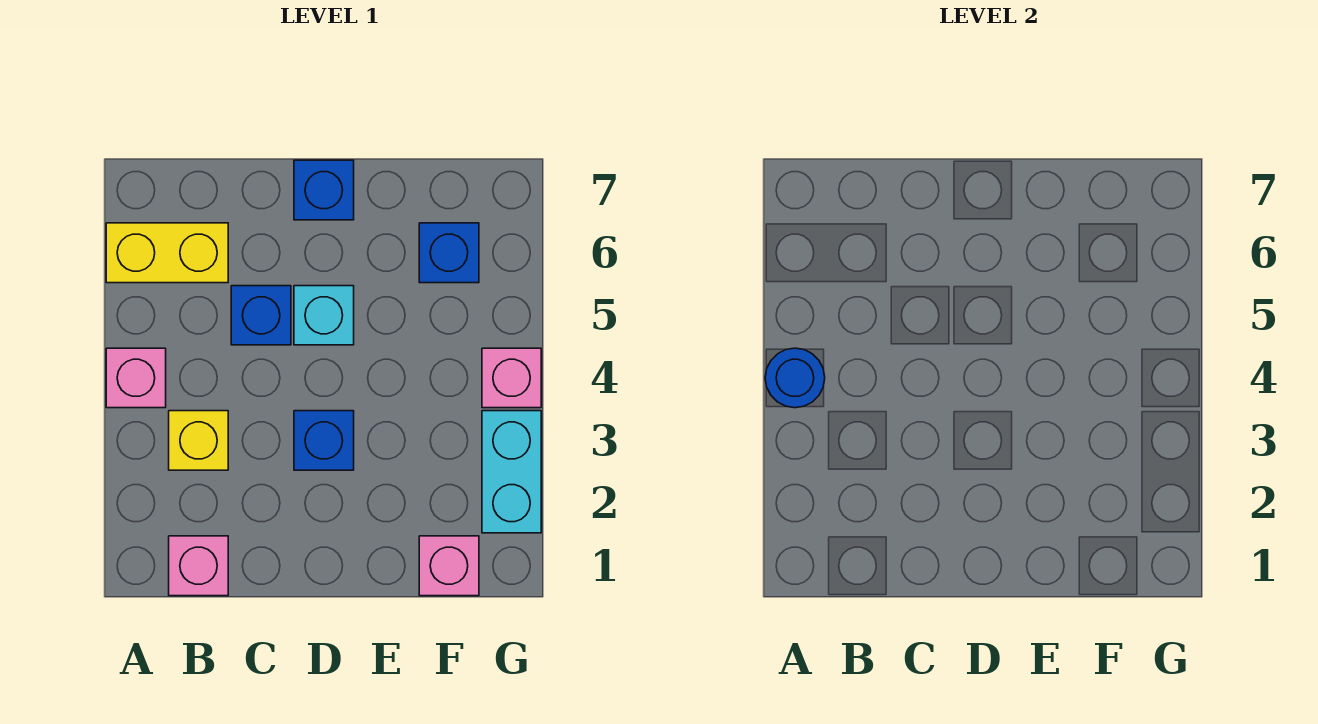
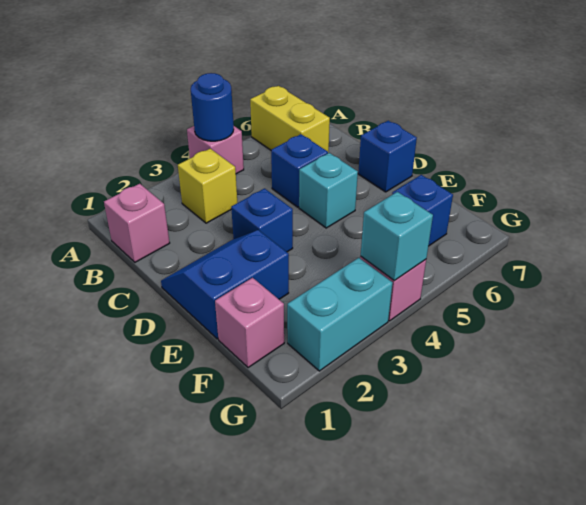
none -> blue slope D1:E2 level 1 top E
none -> cyan brick G4 level 2

